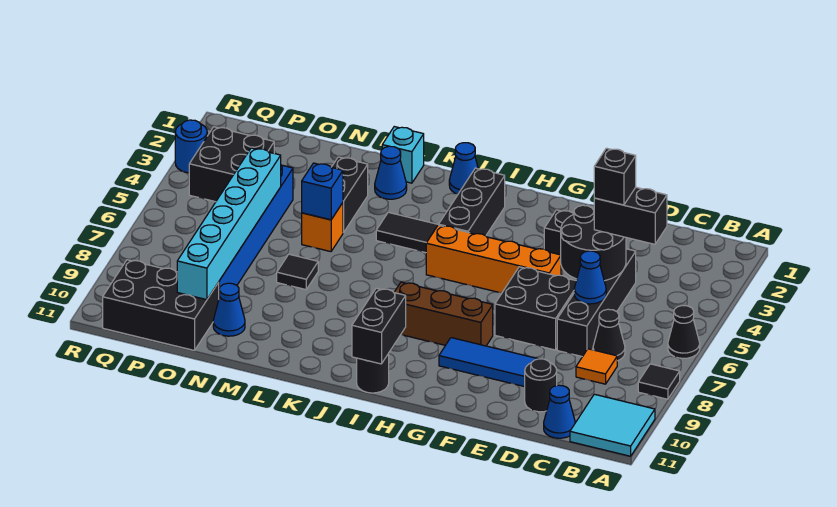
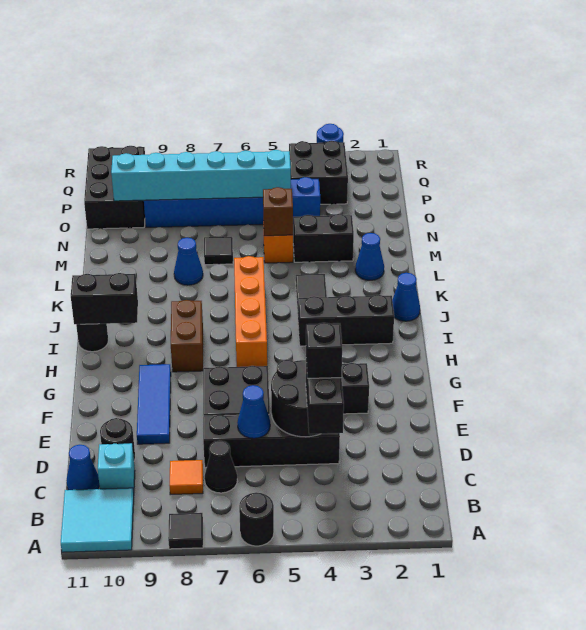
black cone A6 level 1 -> black round brick A6 level 1
orange brick F5:I5 level 1 -> orange brick H6:K6 level 1
brown brick G8:I8 level 1 -> brown brick H8:I8 level 1
cyan brick L1 level 1 -> cyan brick C10 level 1
blue brick M5 level 2 -> brown brick M5 level 2
blue cone N10 level 1 -> blue cone L8 level 1

